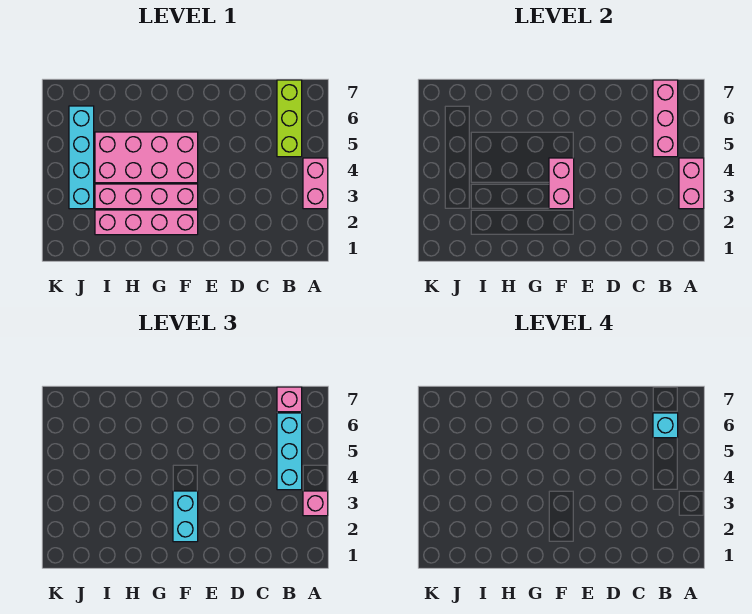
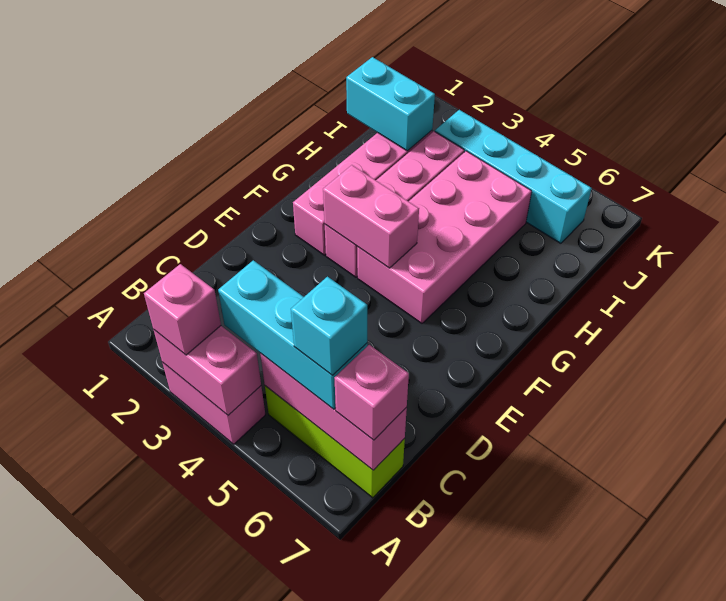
cyan brick F2:F3 level 3 -> cyan brick I1:I2 level 2

